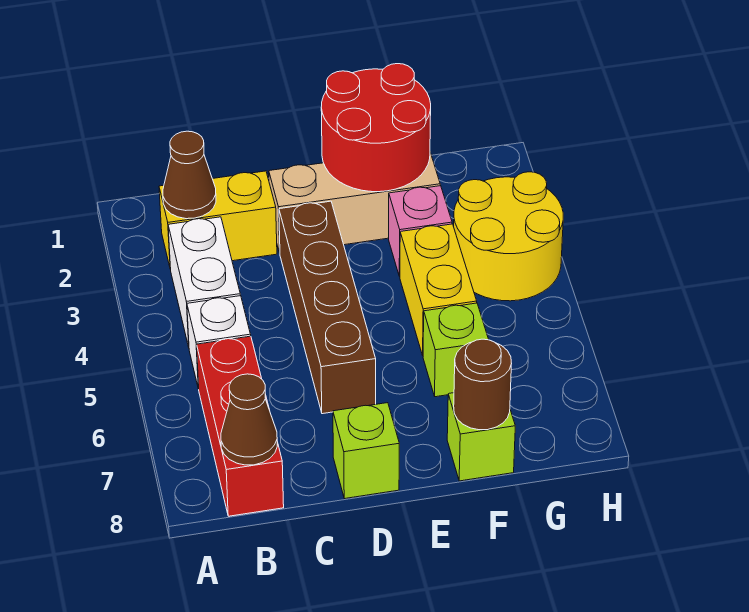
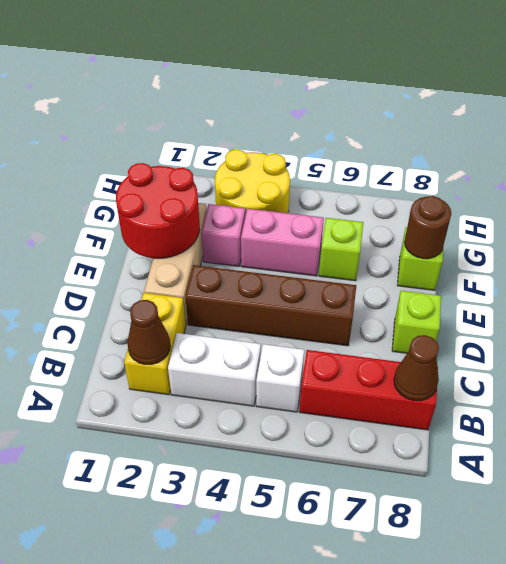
yellow brick F4:F5 level 1 -> pink brick F4:F5 level 1

